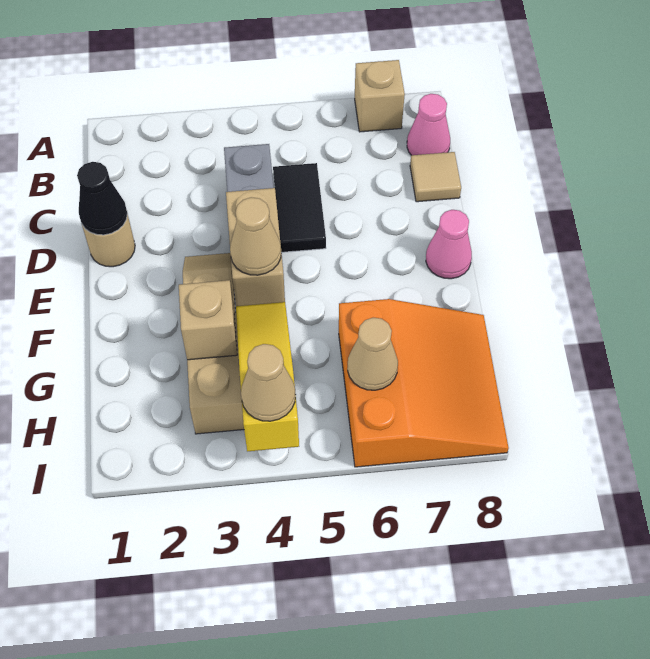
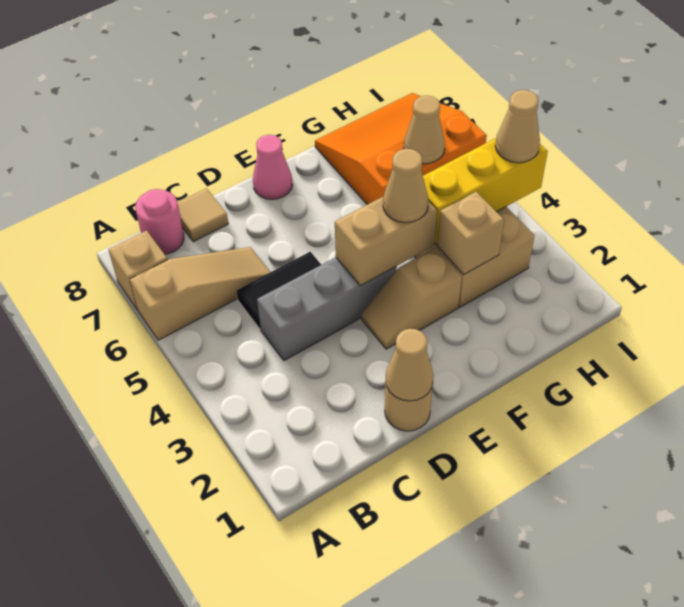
none -> tan slope A6:C6 level 1 top A
pink cone B8 level 1 -> pink round brick B8 level 1
black cone D1 level 2 -> tan cone D1 level 2
yellow slope G4:I4 level 2 top I -> yellow brick G4:I4 level 2

